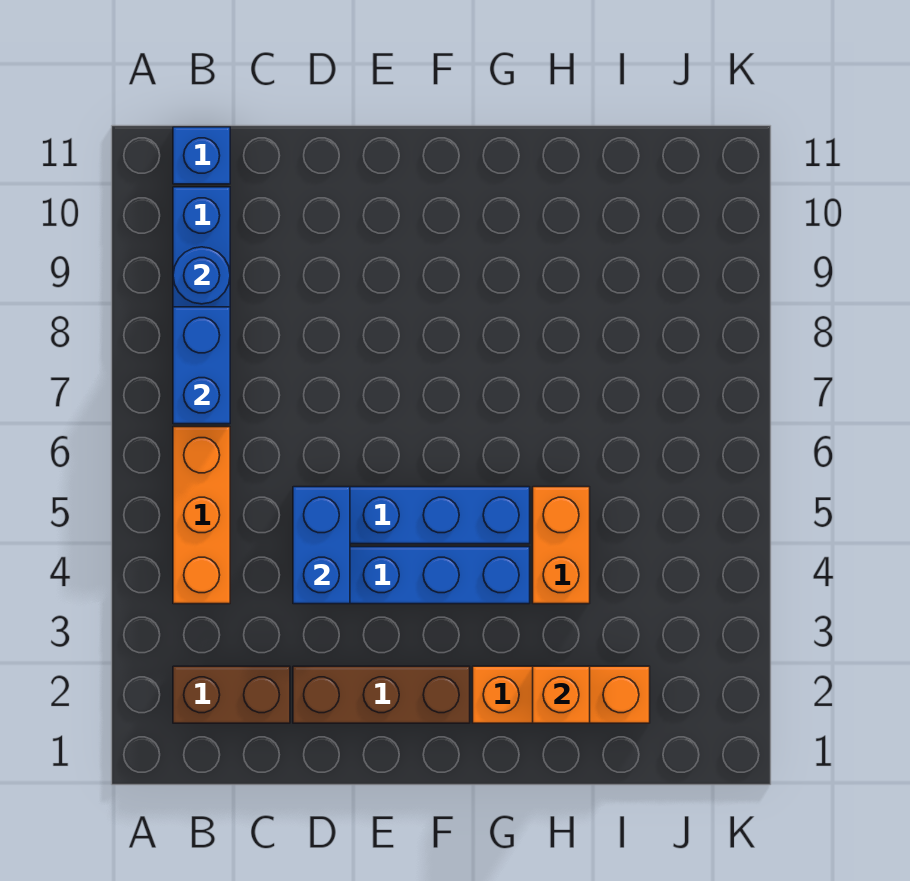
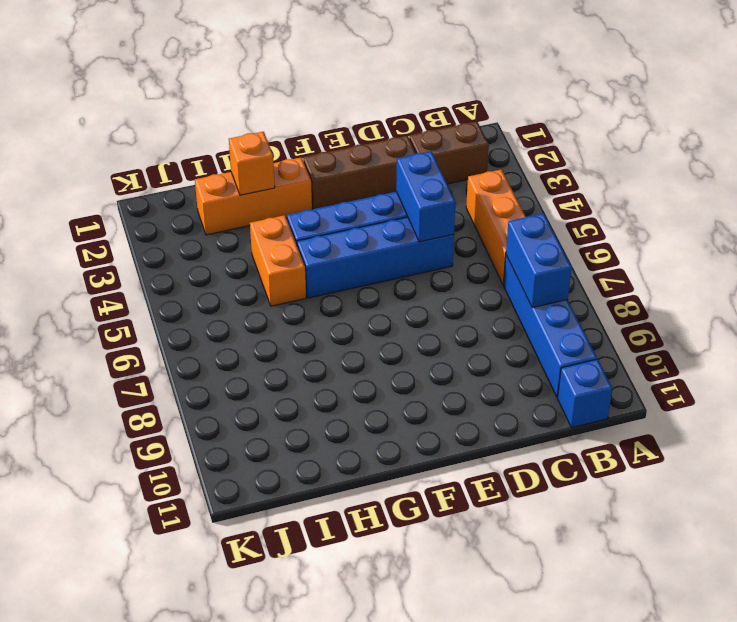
blue round brick B9 level 2 -> none

